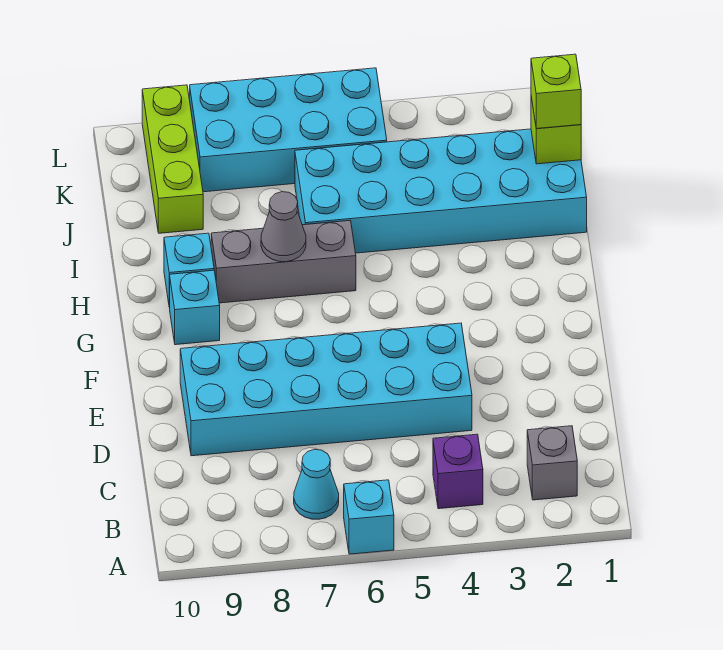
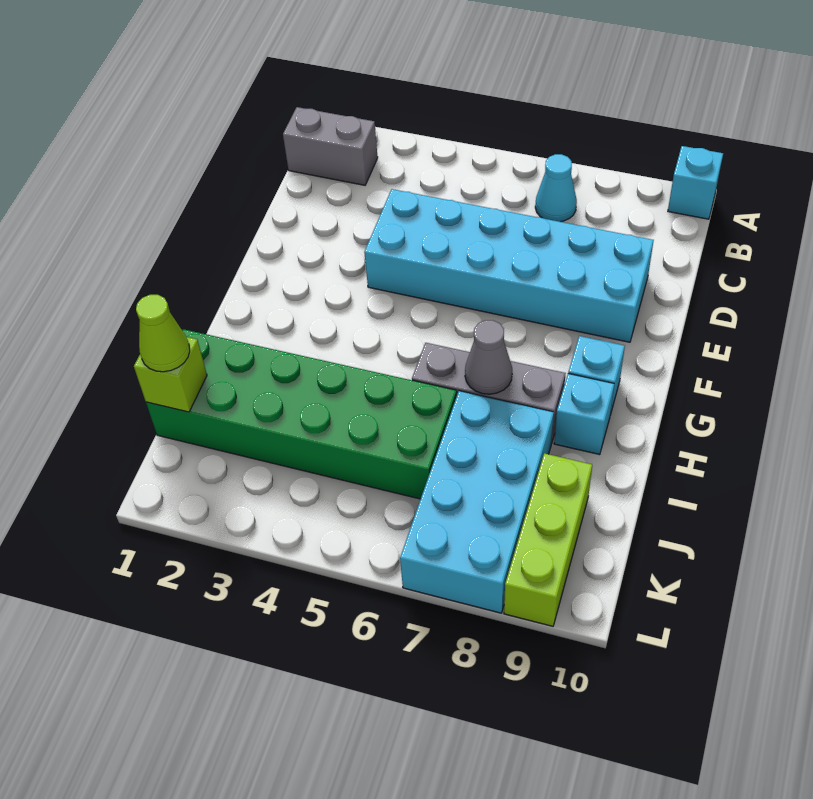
cyan brick A6 level 1 -> cyan brick A10 level 1
grey brick B2 level 1 -> grey brick B1:B2 level 1
purple brick B4 level 1 -> none
cyan brick I1:J6 level 1 -> green brick I1:J6 level 1
lime brick J1 level 3 -> lime cone J1 level 3
cyan brick K5:L8 level 1 -> cyan brick I7:L8 level 1

